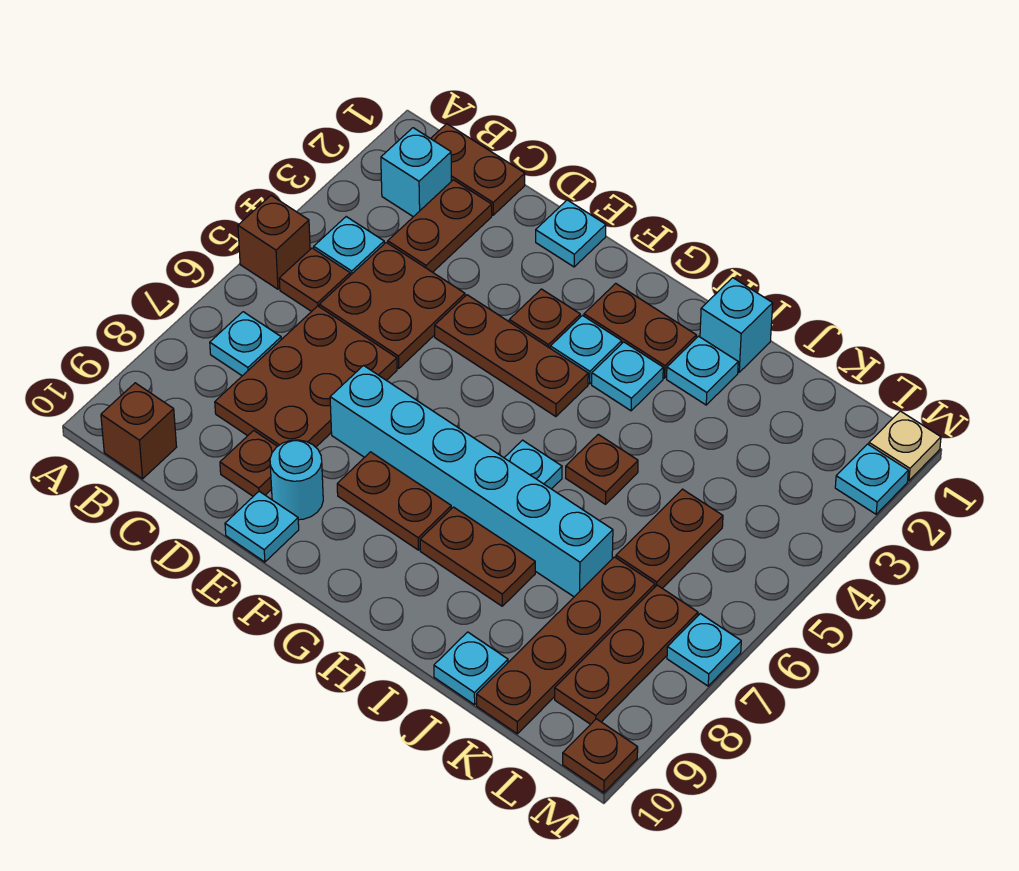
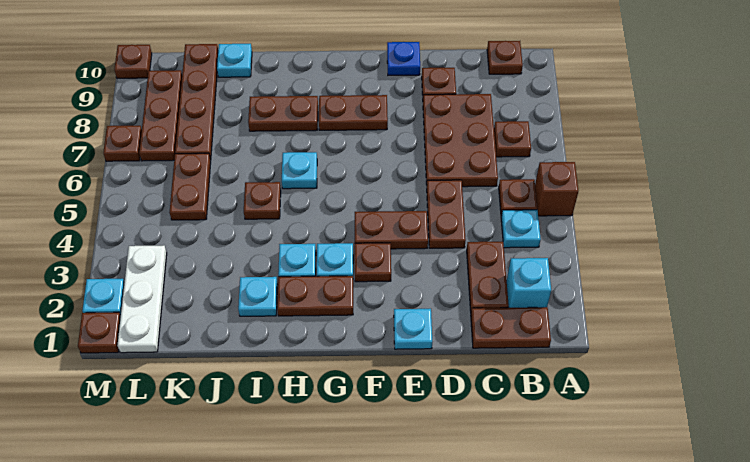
cyan plate B7 level 1 -> brown plate B7 level 1
brown brick B10 level 1 -> brown plate B10 level 1
brown plate C4:D5 level 1 -> brown plate D4:D5 level 1
brown plate E4:G4 level 1 -> brown plate E4:F4 level 1
cyan brick E7:J7 level 1 -> none
cyan round brick E9 level 1 -> none
cyan plate E10 level 1 -> blue plate E10 level 1
cyan brick I1 level 1 -> none
none -> white plate L1:L3 level 1
tan plate M1 level 1 -> brown plate M1 level 1
cyan plate M7 level 1 -> brown plate M7 level 1

